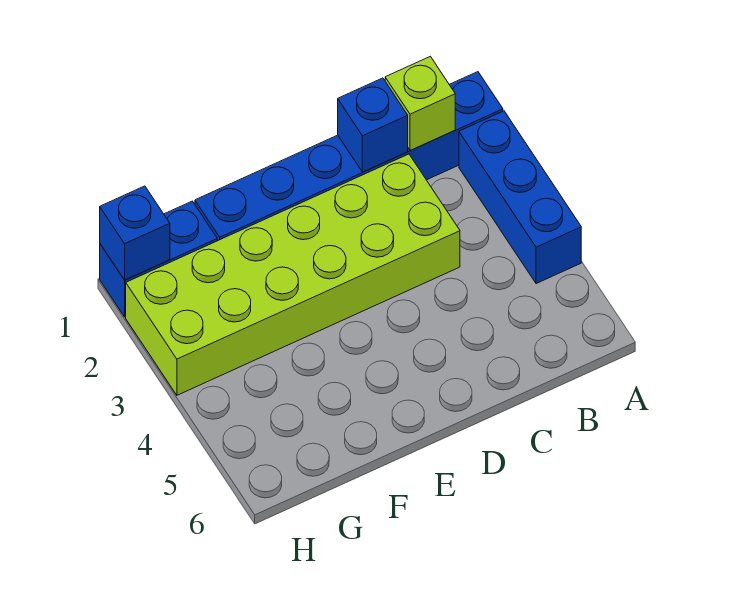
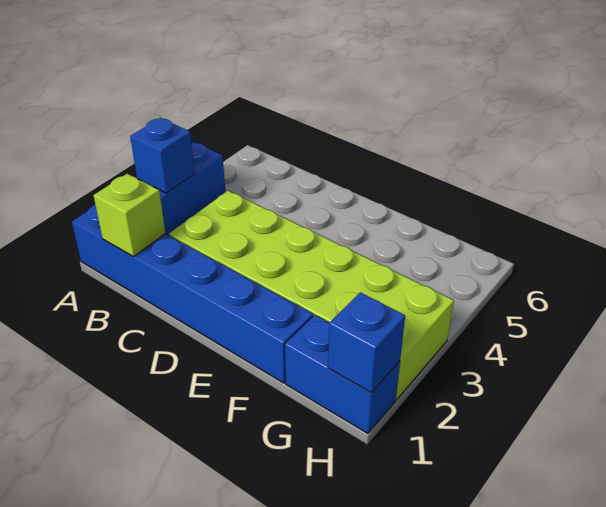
blue brick C1 level 2 -> blue brick A3 level 2

